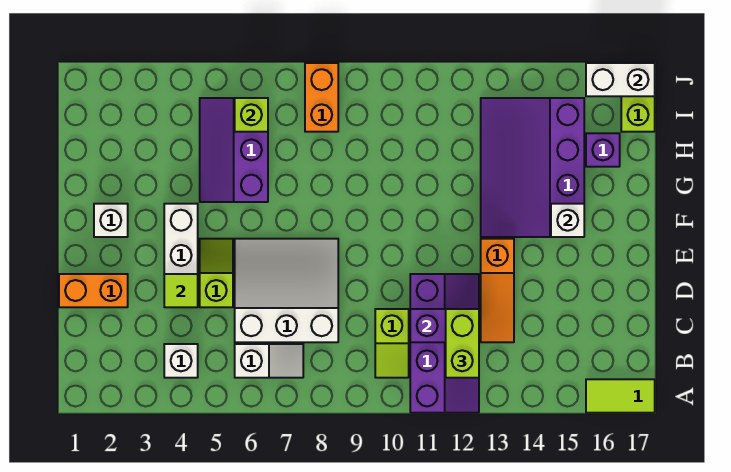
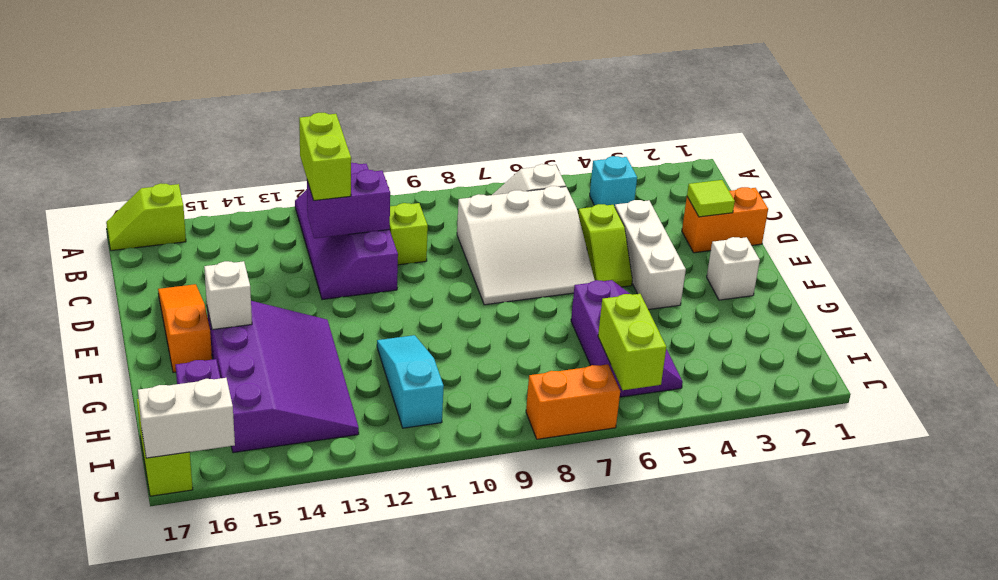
lime tile A16:A17 level 1 -> lime slope A16:A17 level 1 top 16
white brick B4 level 1 -> cyan brick B4 level 1
orange slope C13:E13 level 1 top E -> orange slope D16:F16 level 1 top F
lime tile D4 level 2 -> lime tile D2 level 2
none -> cyan slope G11:I11 level 1 top I
lime brick I6 level 2 -> lime brick I6:J6 level 2
orange brick I8:J8 level 1 -> orange brick J7:J8 level 1

